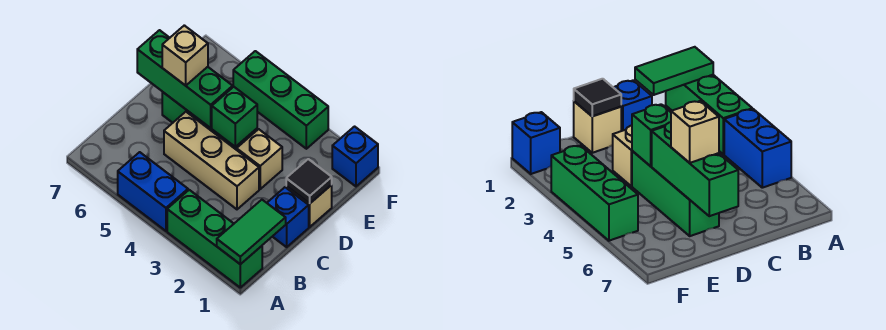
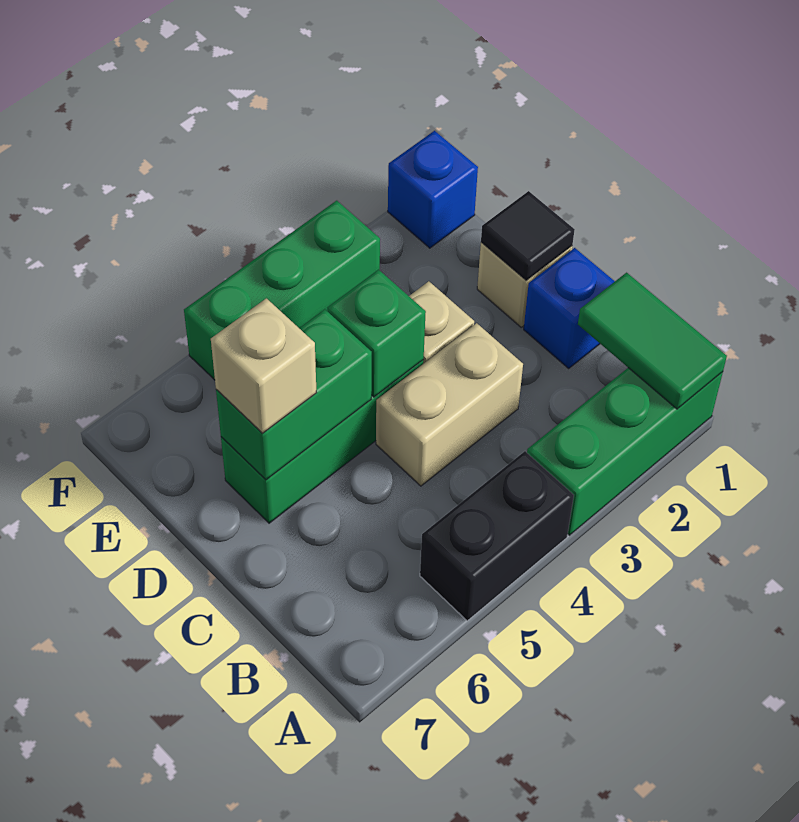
blue brick A4:A5 level 1 -> black brick A4:A5 level 1
tan brick C3:C5 level 1 -> tan brick C3:C4 level 1
green brick D5:D7 level 2 -> green brick D5:D6 level 2

